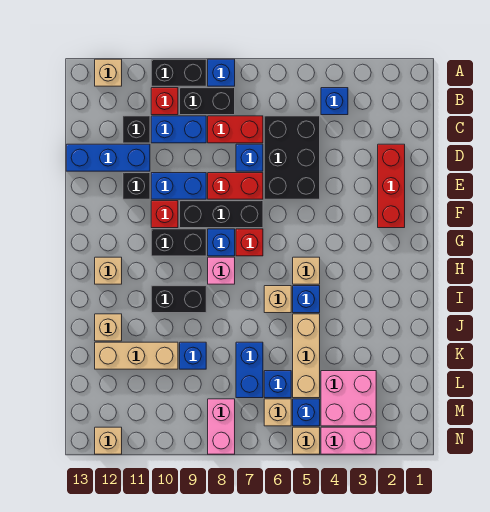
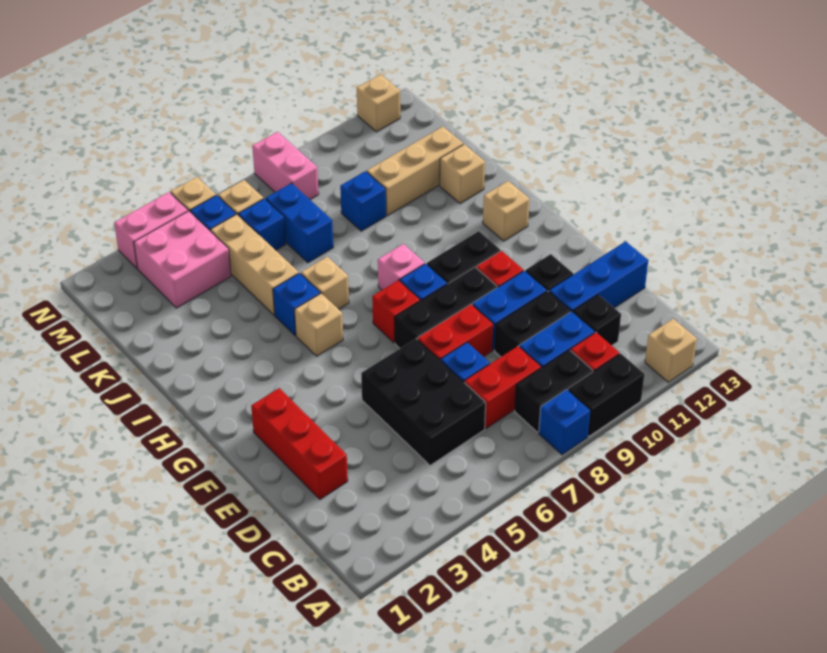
blue brick B4 level 1 -> none
black brick I9:I10 level 1 -> black brick D9:D10 level 1

